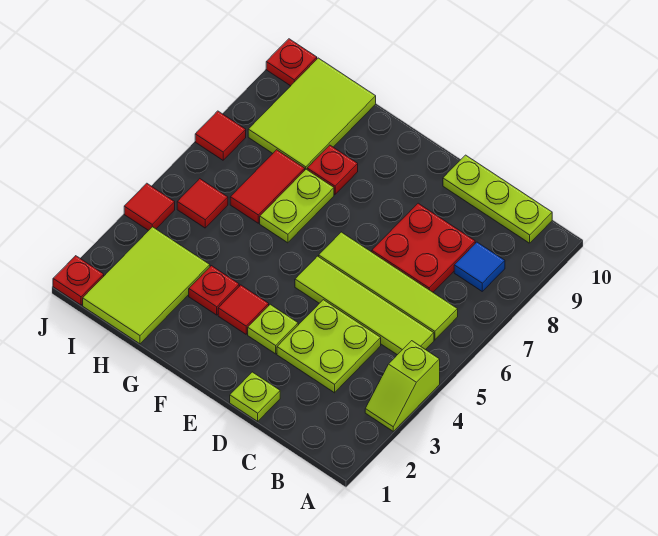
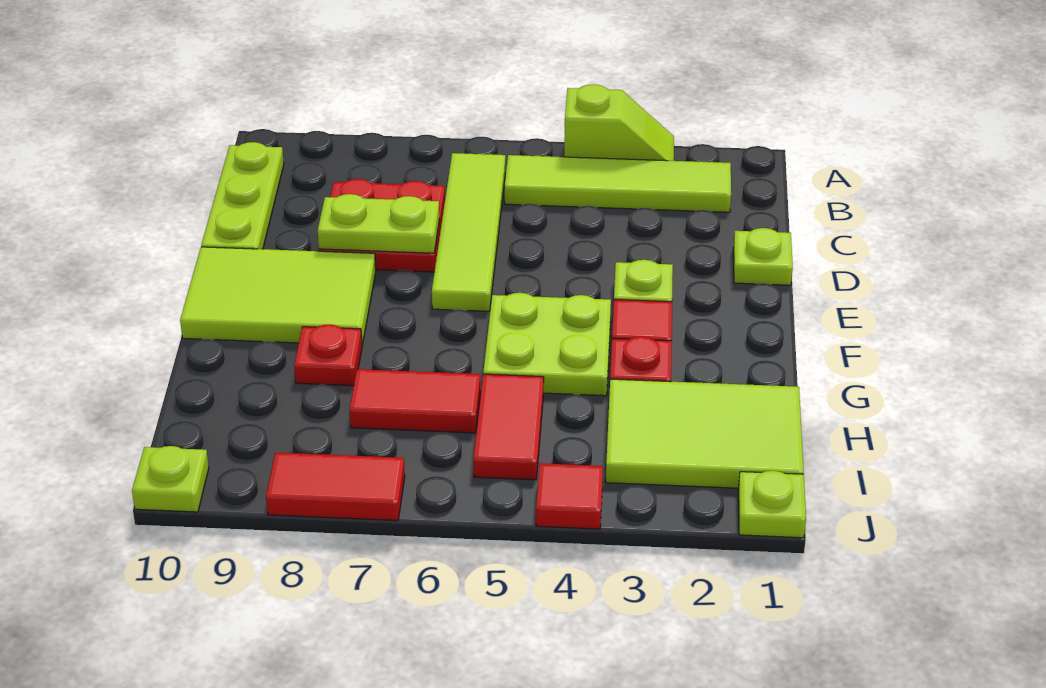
lime tile B5:E5 level 1 -> lime tile B2:B5 level 1
blue tile B8 level 1 -> none
lime plate C3:D4 level 1 -> lime plate F4:G5 level 1
lime plate G6:G7 level 1 -> lime plate D7:D8 level 2
lime tile H8:I10 level 1 -> lime tile E8:F10 level 1
red tile I5 level 1 -> red tile H5:I5 level 1
red plate J1 level 1 -> lime plate J1 level 1
red tile J7 level 1 -> red tile J7:J8 level 1
red plate J10 level 1 -> lime plate J10 level 1

